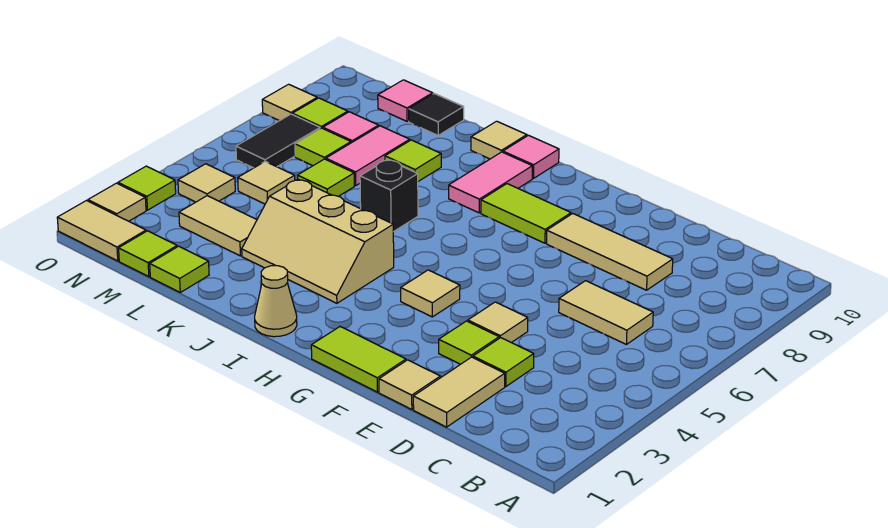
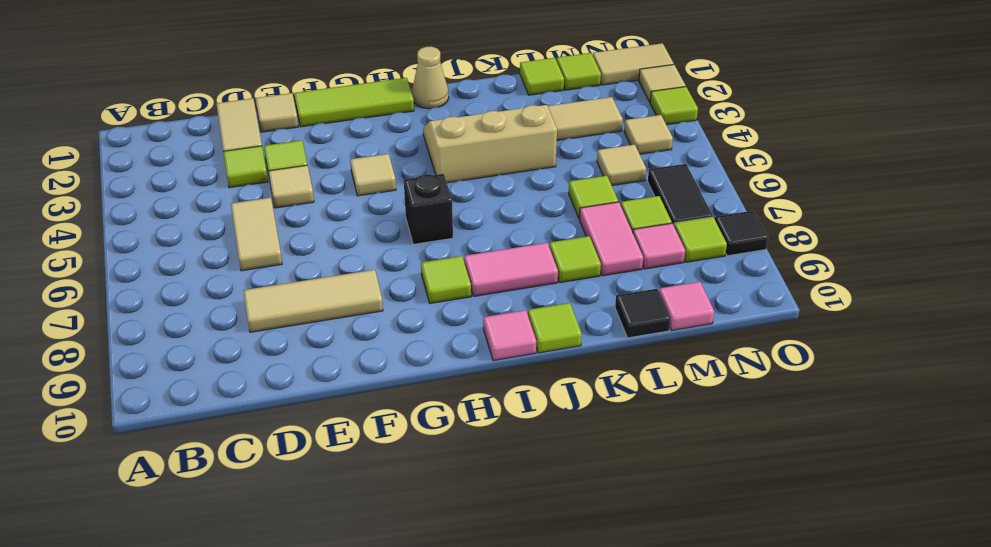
tan tile C6:D6 level 1 -> tan tile D5:D6 level 1
lime tile F1:G1 level 1 -> lime tile F1:H1 level 1
lime tile G8:H8 level 1 -> lime tile H8 level 1
pink tile I8:I9 level 1 -> pink tile I8:J8 level 1
black brick J6 level 1 -> black brick H6 level 1
tan tile J10 level 1 -> lime tile J10 level 1
tan tile O8 level 1 -> black tile O8 level 1

